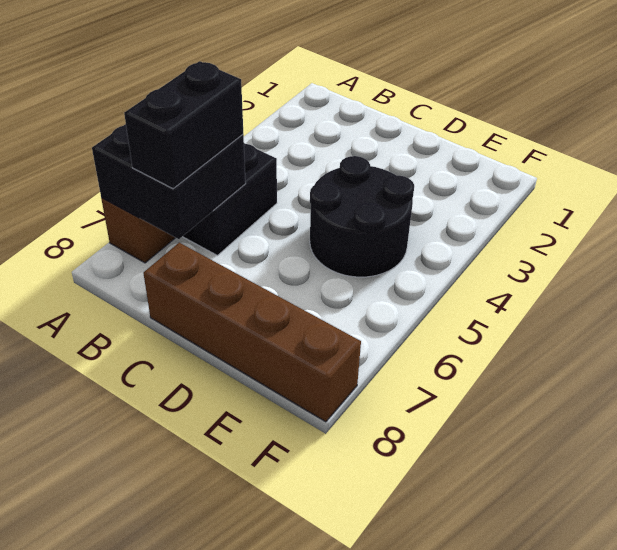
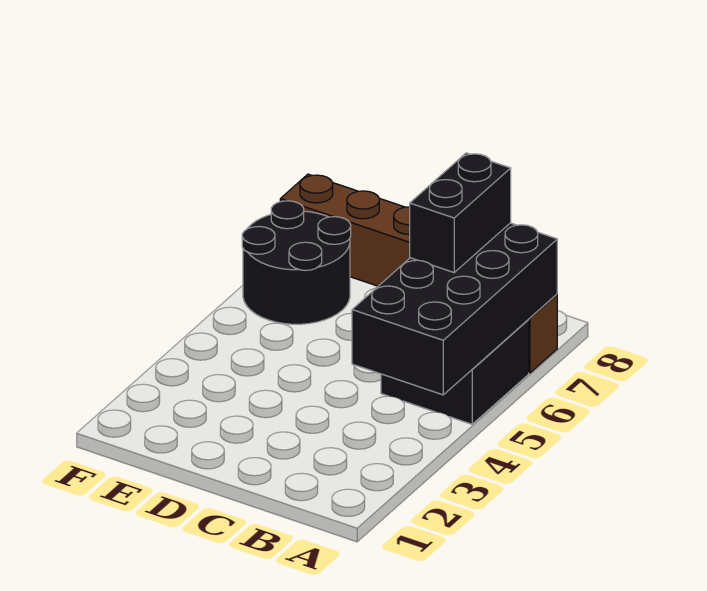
black brick A6:B7 level 2 -> black brick A4:B7 level 2
black round brick D4:E5 level 1 -> black round brick E6:F7 level 1

